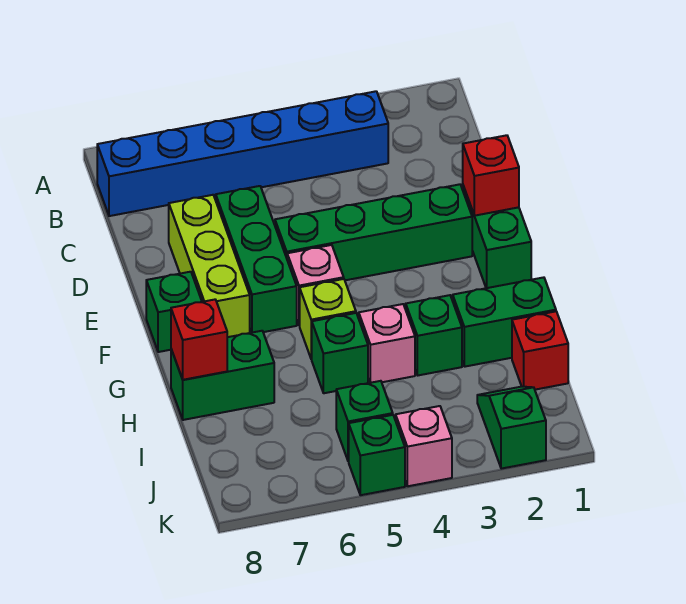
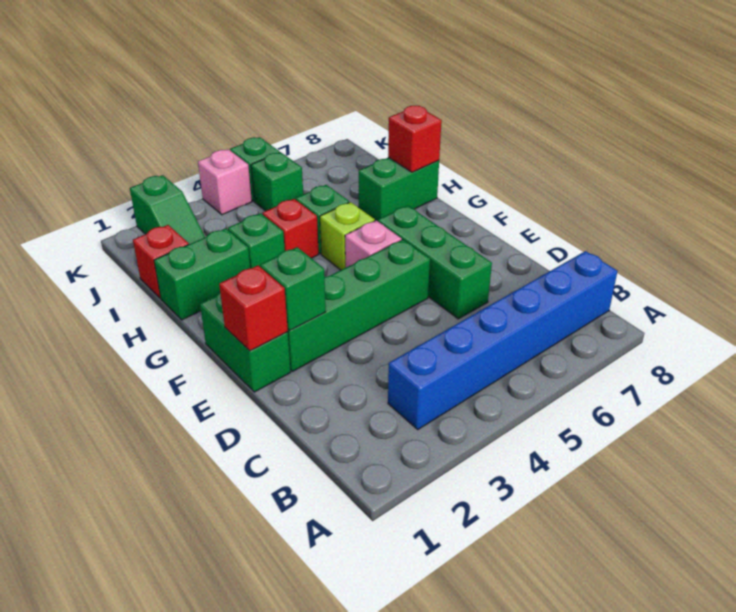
lime brick D7:F7 level 1 -> none
green brick F8 level 1 -> green brick E2 level 2
pink brick H4 level 1 -> red brick H4 level 1

